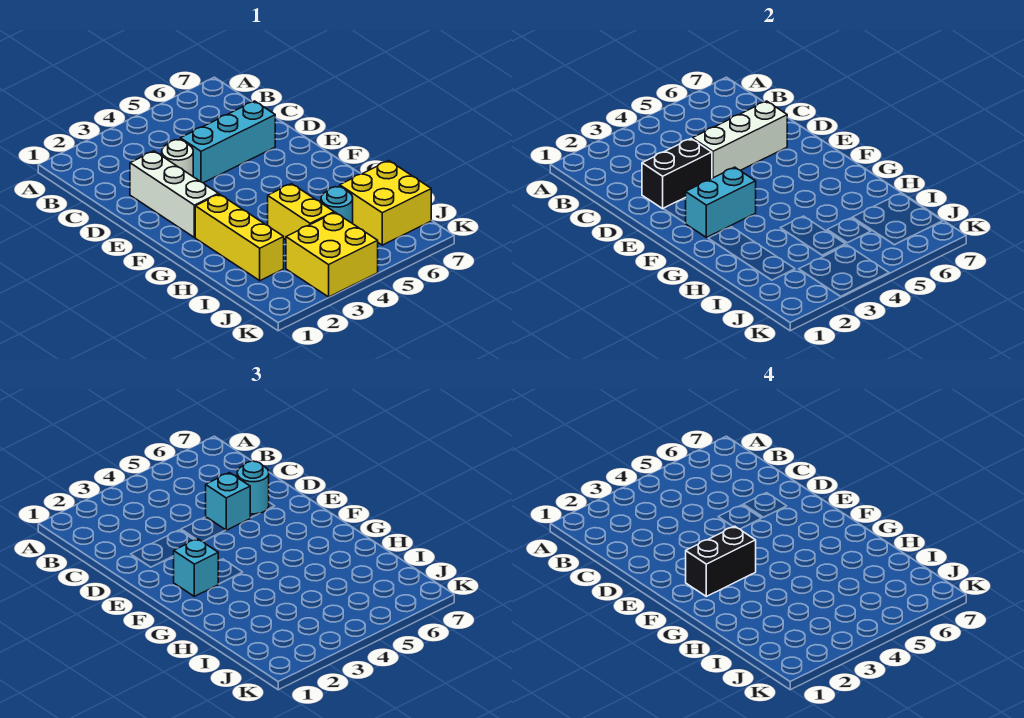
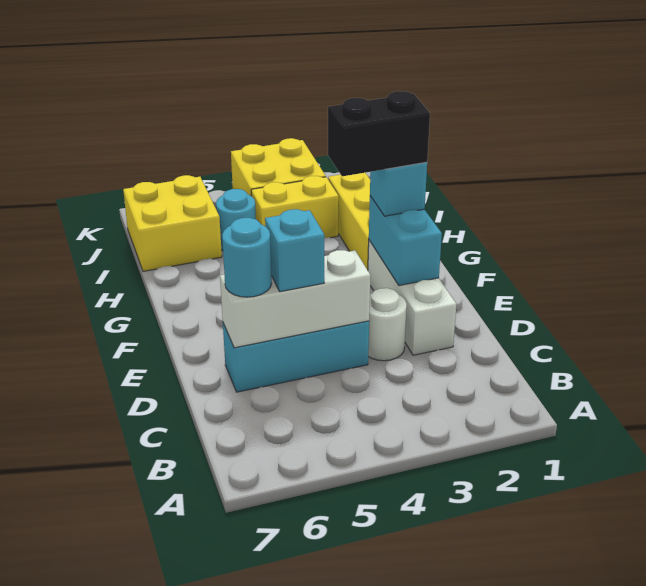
black brick D2:D3 level 2 -> none
cyan brick F2:F3 level 2 -> cyan brick E2:F2 level 2
yellow brick H4:I4 level 1 -> yellow brick I3:I4 level 1

